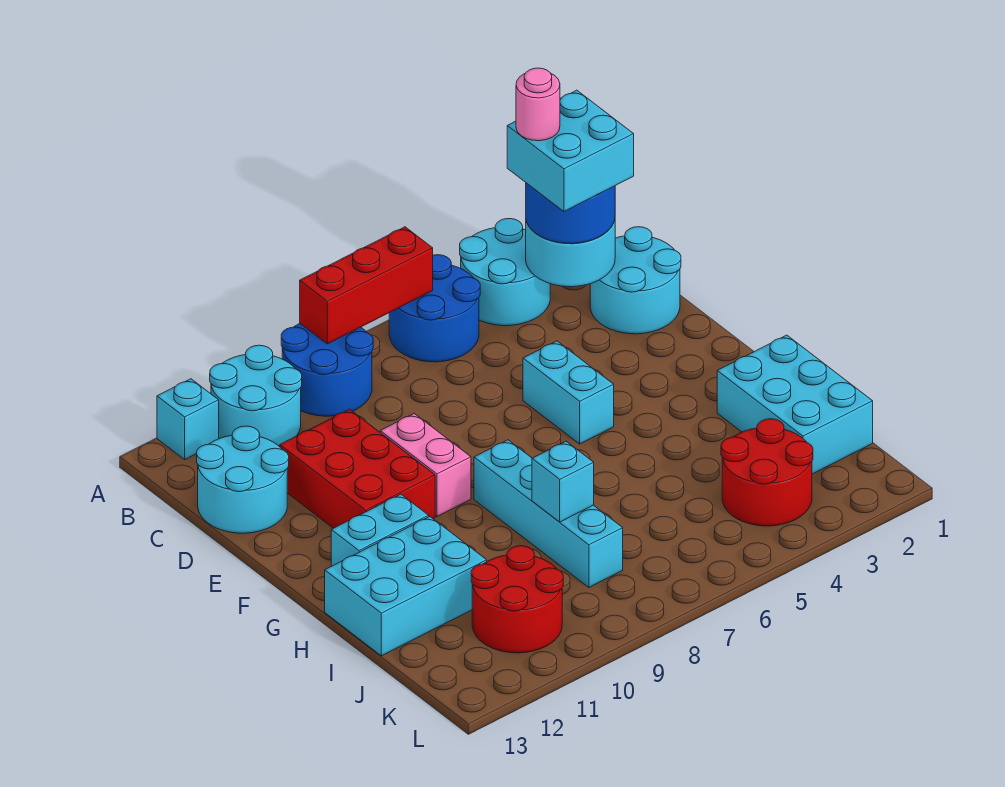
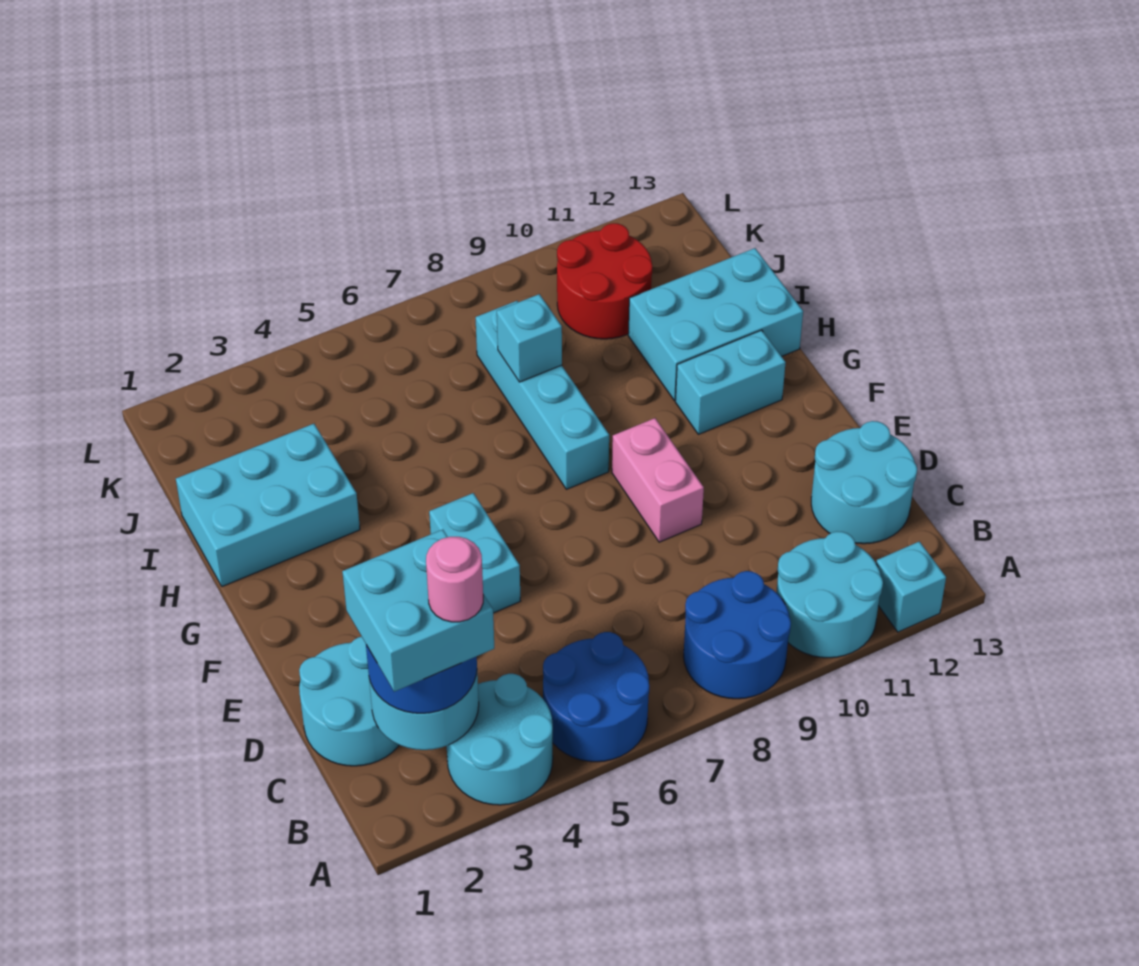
red brick A6:A8 level 2 -> none
red brick D10:F11 level 1 -> none
cyan brick H1:J2 level 1 -> cyan brick H1:I3 level 1
red round brick J3:K4 level 1 -> none

